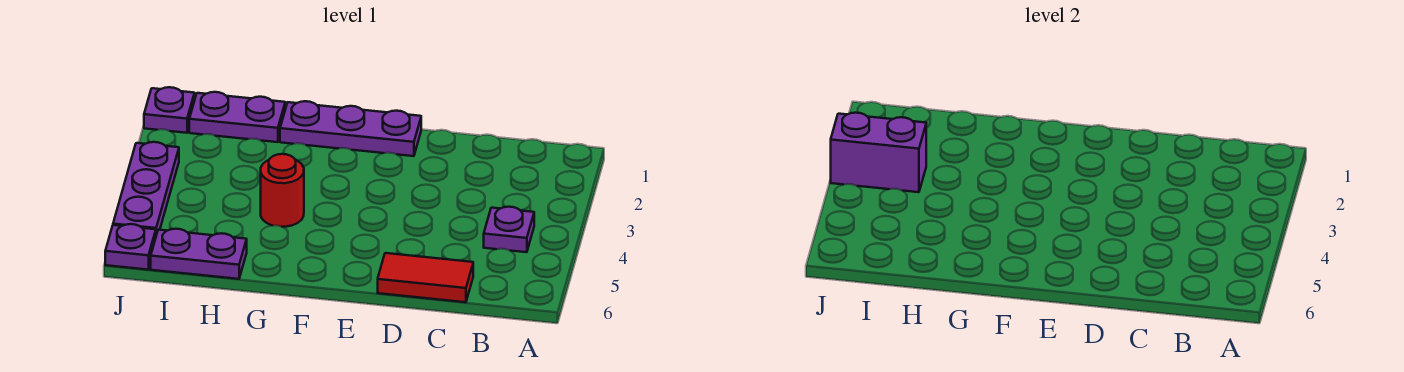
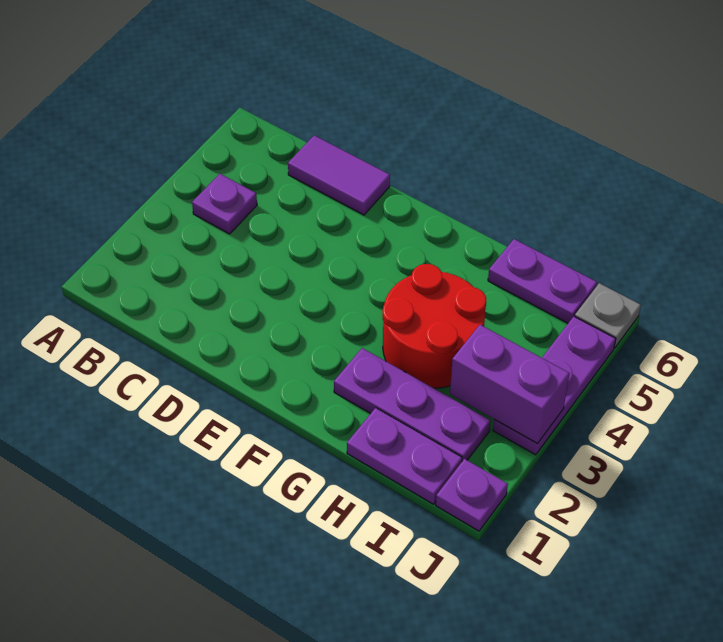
red tile C6:D6 level 1 -> purple tile C6:D6 level 1
purple plate E1:G1 level 1 -> purple plate G2:I2 level 1
red round brick G4 level 1 -> red round brick G3:H4 level 1
purple plate J6 level 1 -> grey plate J6 level 1

